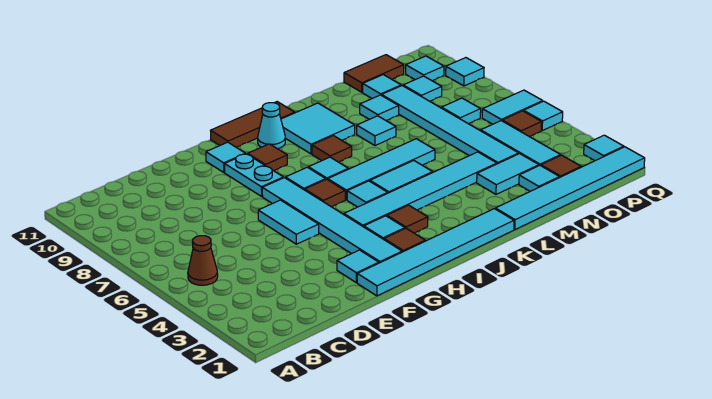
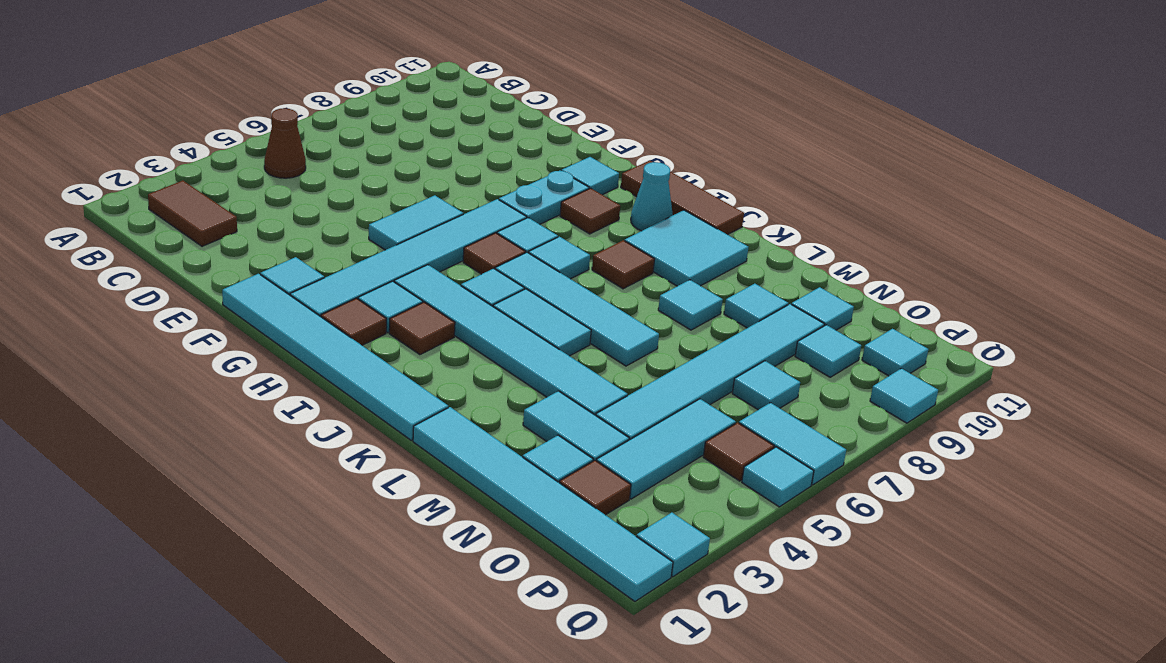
brown tile N11:O11 level 1 -> brown tile B2:C2 level 1

